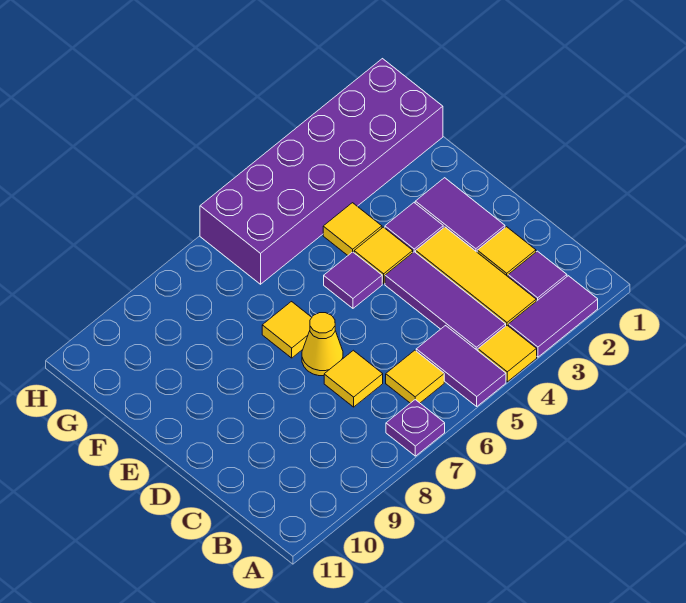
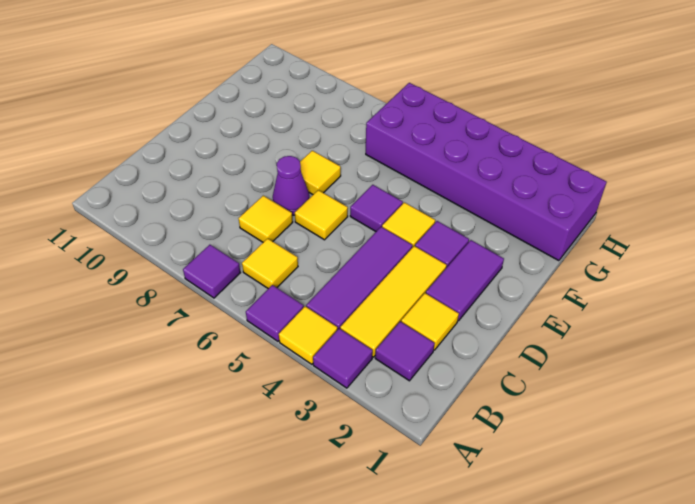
purple tile A2:A3 level 1 -> purple tile A3 level 1
purple tile A5:B5 level 1 -> purple tile A5 level 1
purple plate A7 level 1 -> purple tile A7 level 1
yellow cone D7 level 1 -> purple cone D7 level 1
yellow tile F4 level 1 -> yellow tile D6 level 1

